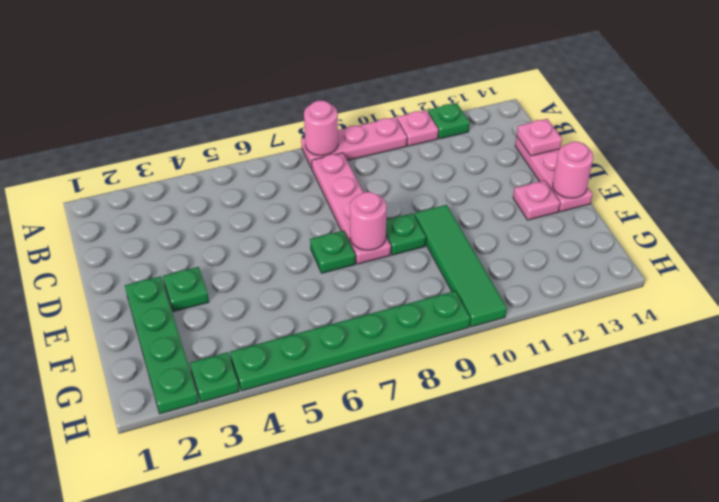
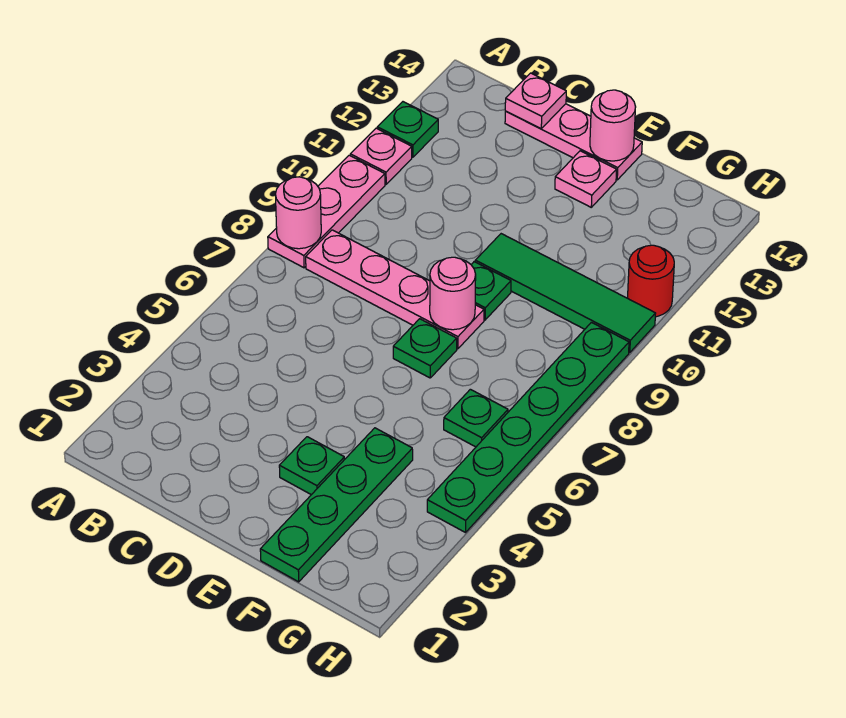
green plate E2:H2 level 1 -> green plate F1:F4 level 1
green plate H3 level 1 -> green plate G6 level 1
none -> red round brick H11 level 1

